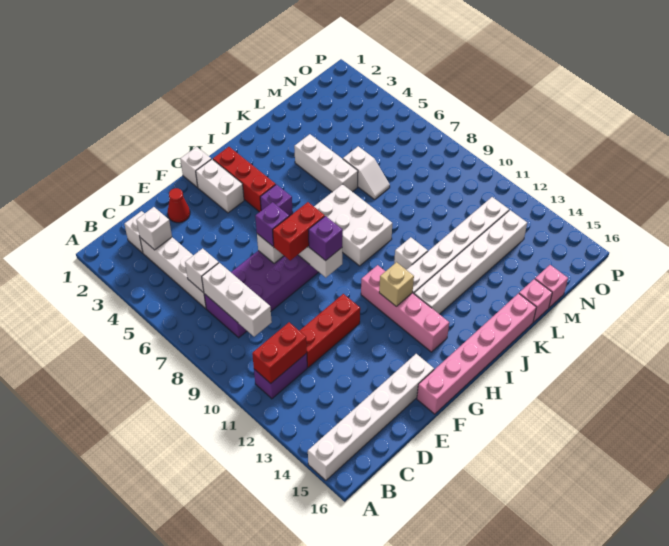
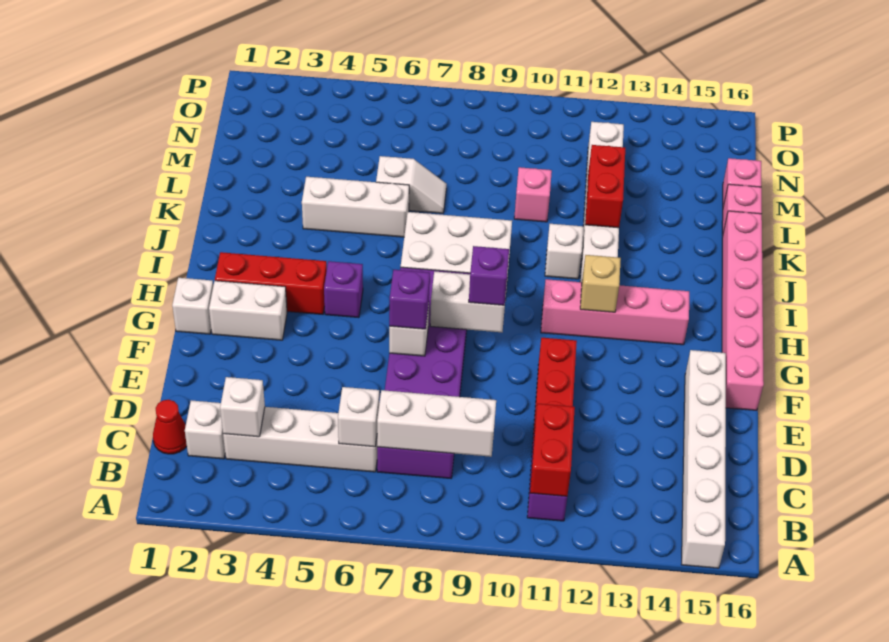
red cone E2 level 1 -> red cone C1 level 1
red brick F8:G8 level 3 -> red brick K12:L12 level 2
white brick I13:N13 level 1 -> none
none -> pink brick L10 level 1

